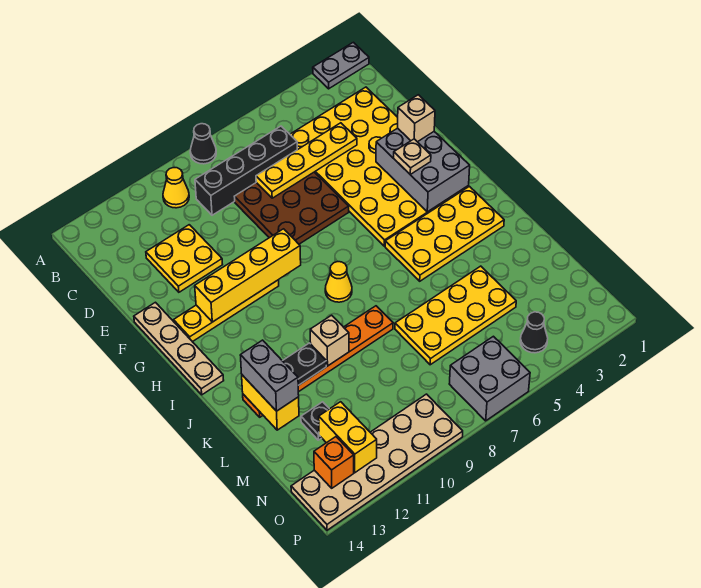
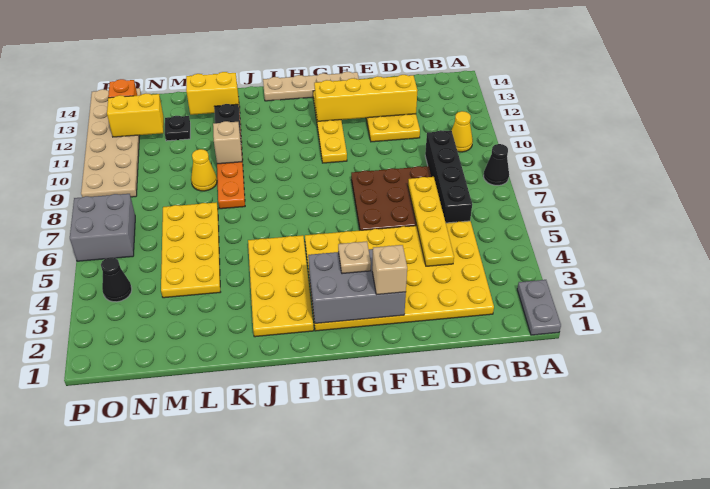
yellow brick G9:G12 level 2 -> yellow brick D12:G12 level 2
yellow cone I8 level 1 -> yellow cone L9 level 1
grey brick K13:L13 level 3 -> none

